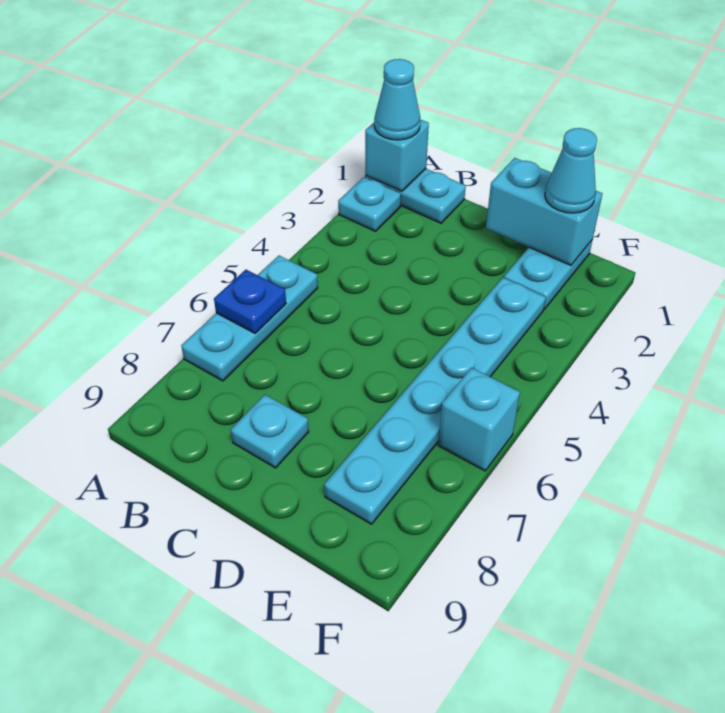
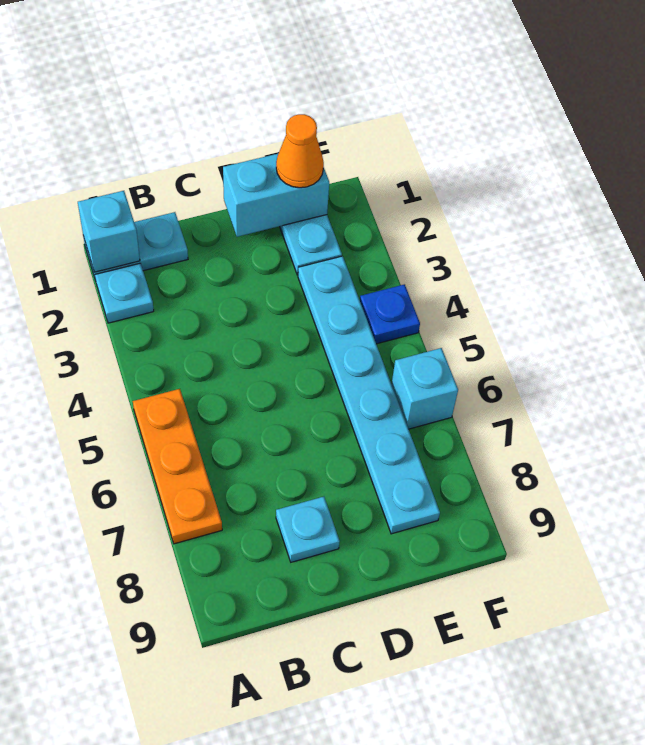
cyan cone A1 level 3 -> none
cyan plate A5:A7 level 1 -> orange plate A5:A7 level 1
blue plate A6 level 2 -> blue plate F4 level 1
cyan cone E1 level 3 -> orange cone E1 level 3

